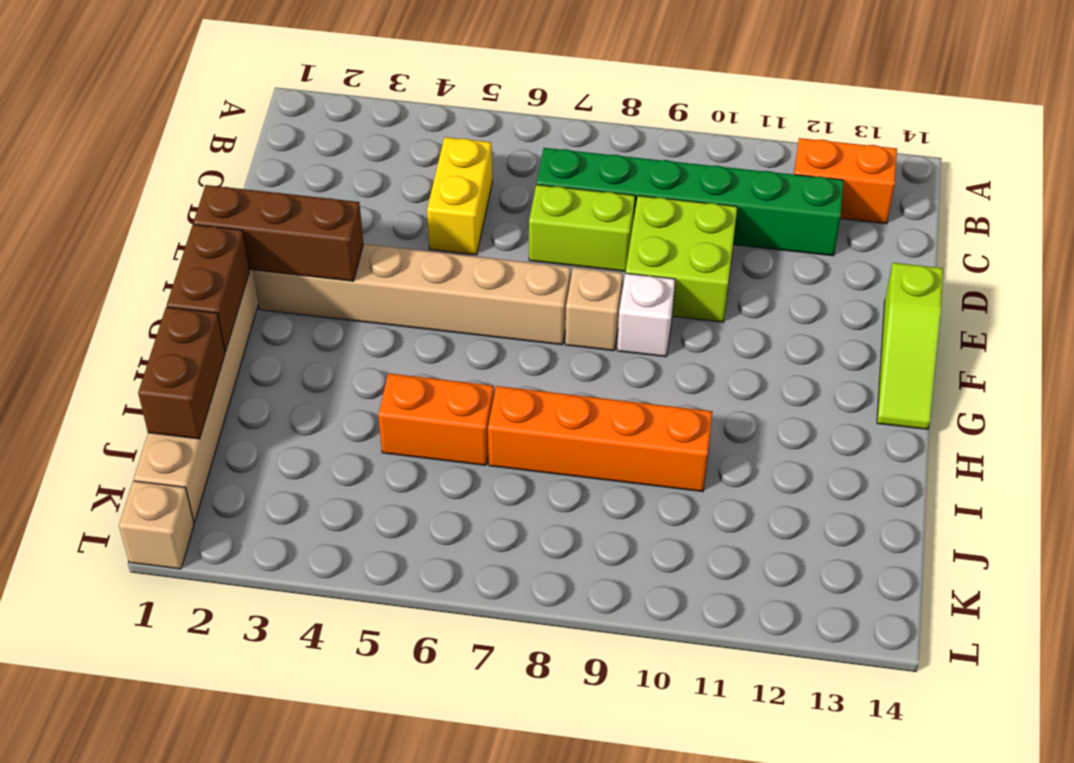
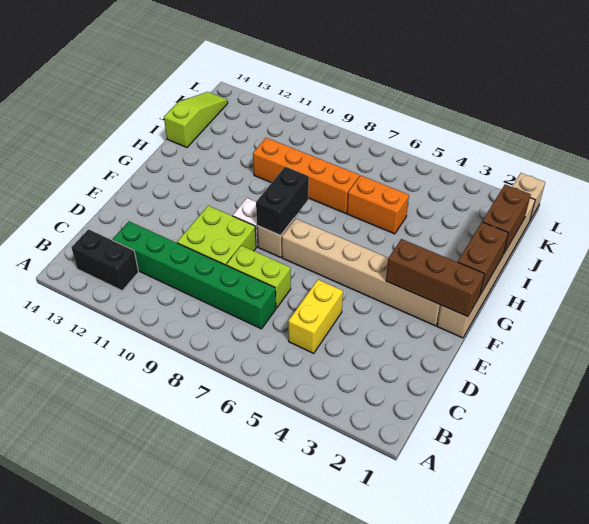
orange brick B12:B13 level 1 -> black brick B12:B13 level 1
lime slope E14:G14 level 1 top E -> lime slope I14:K14 level 1 top I
none -> black brick F8:G8 level 2

